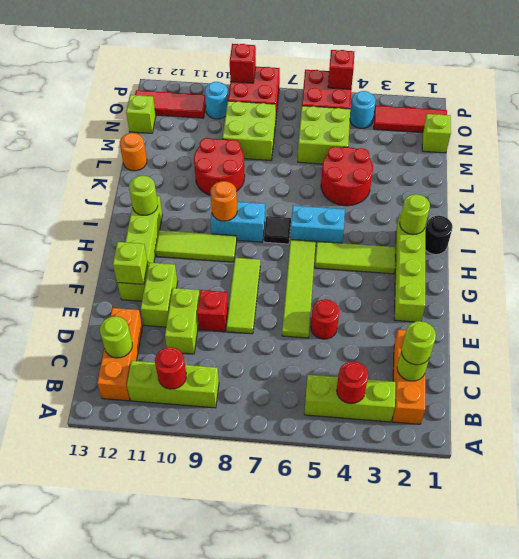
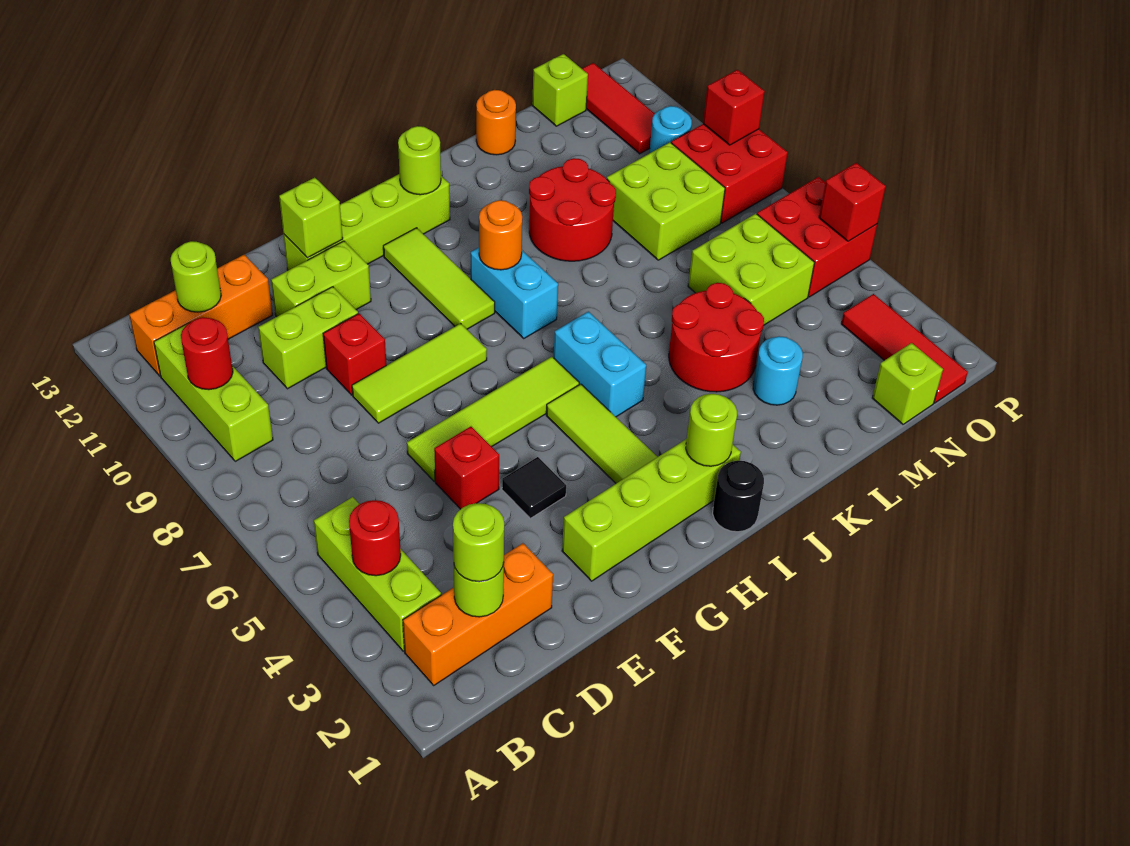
red round brick E5 level 1 -> red brick E5 level 1
black tile I7 level 1 -> black tile F4 level 1
cyan round brick O4 level 1 -> cyan round brick L3 level 1

